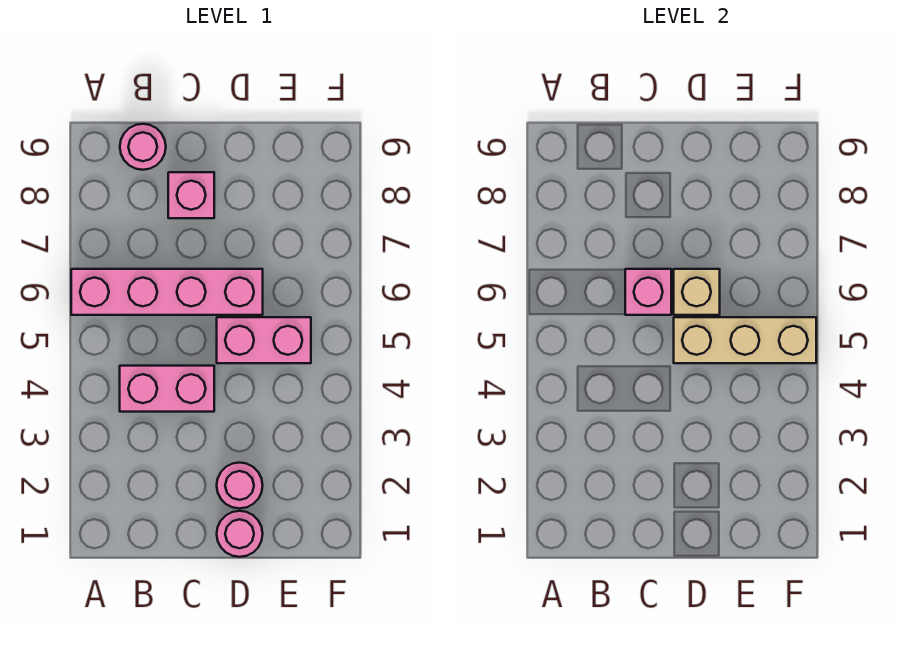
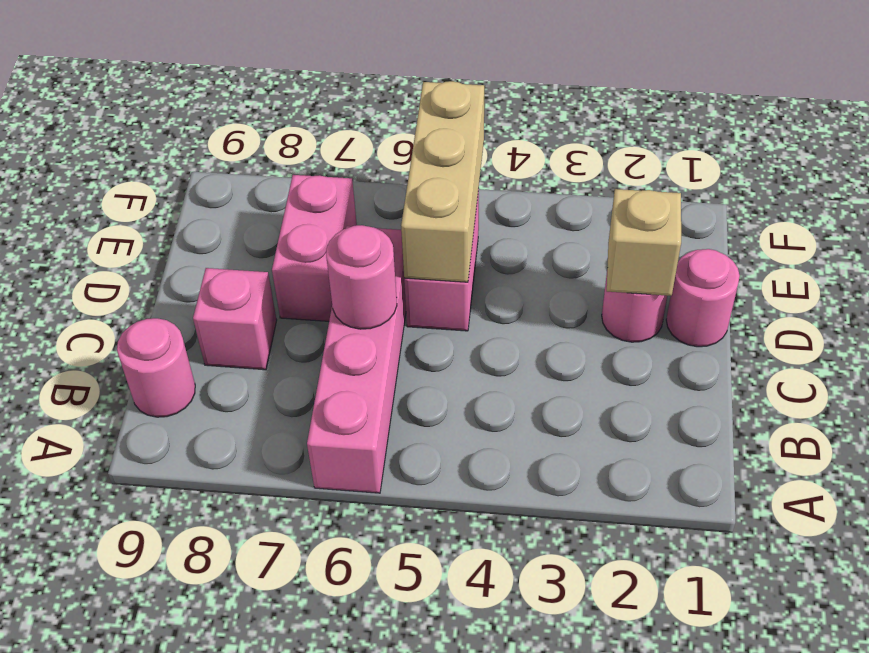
pink brick B4:C4 level 1 -> pink brick D7:E7 level 1
pink brick C6 level 2 -> pink round brick C6 level 2
tan brick D6 level 2 -> tan brick D2 level 2

